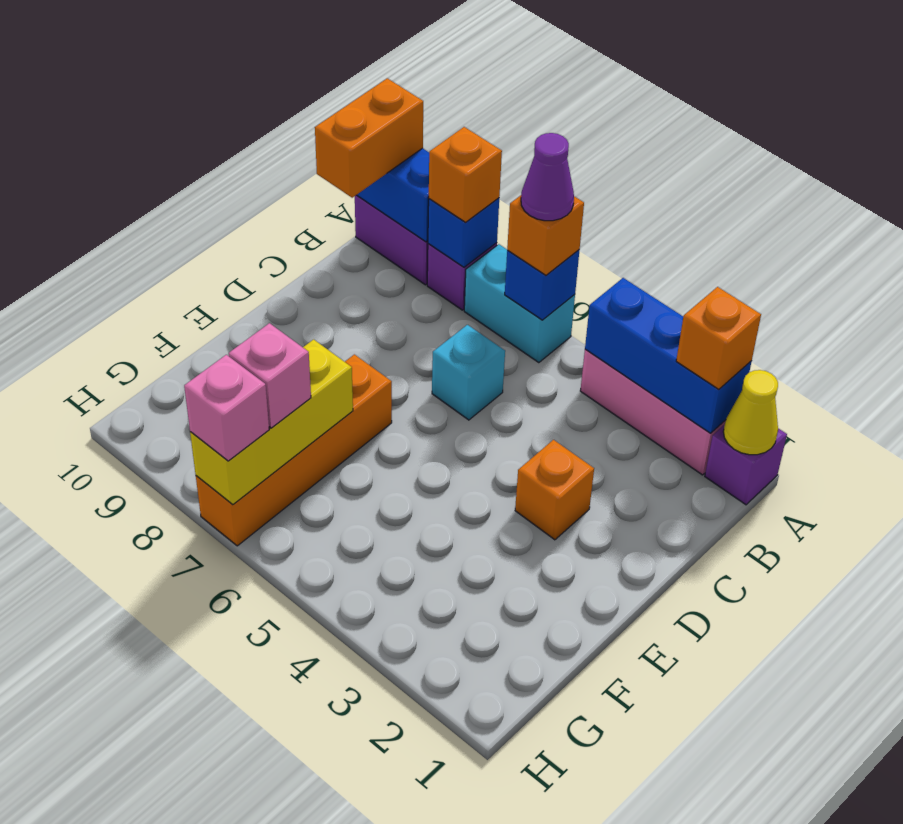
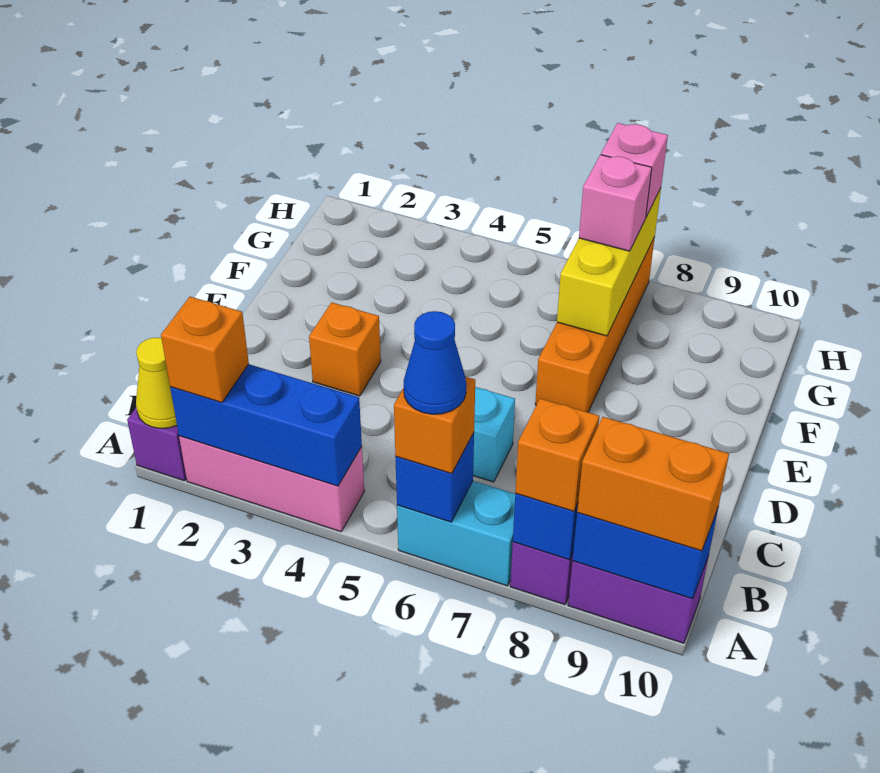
purple cone A6 level 4 -> blue cone A6 level 4
orange brick A10:B10 level 3 -> orange brick A9:A10 level 3

